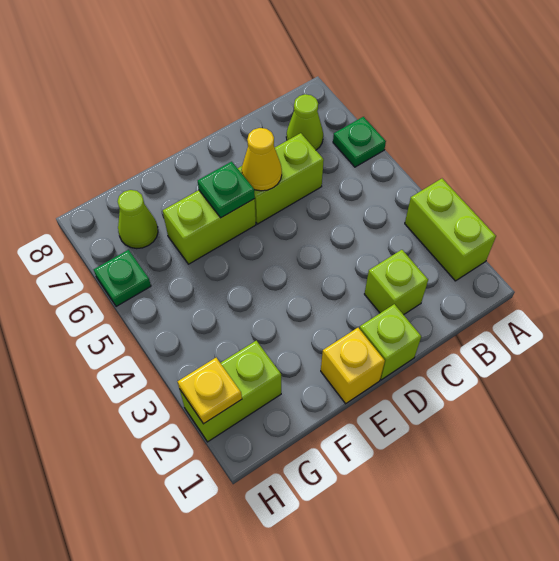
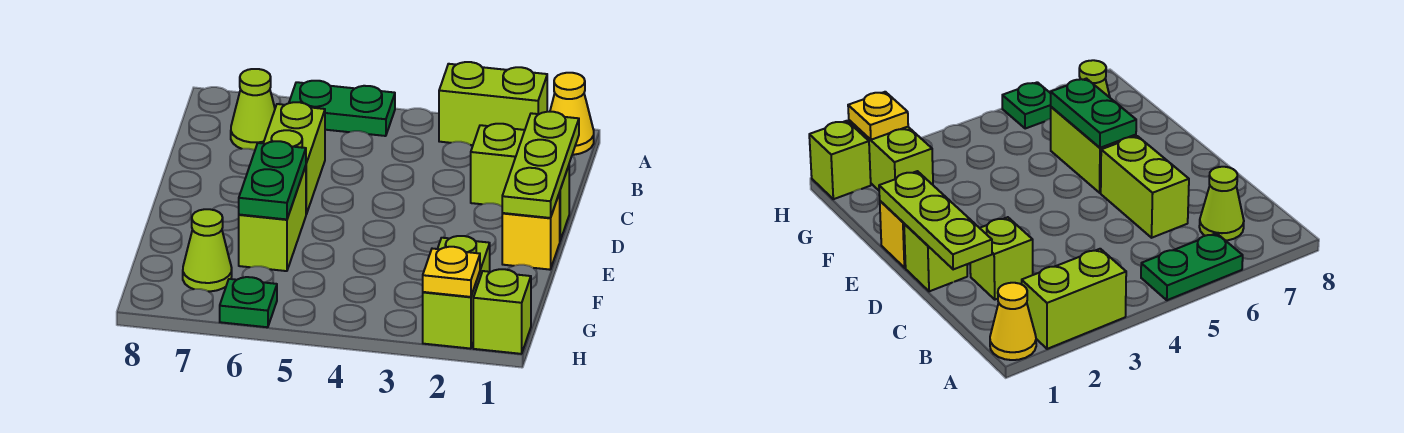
green plate A6 level 1 -> green plate A5:A6 level 1
none -> lime plate C1:E1 level 2
yellow cone D6 level 2 -> yellow cone A1 level 1
green plate E6 level 2 -> green plate E6:F6 level 2
none -> lime brick H1 level 1

